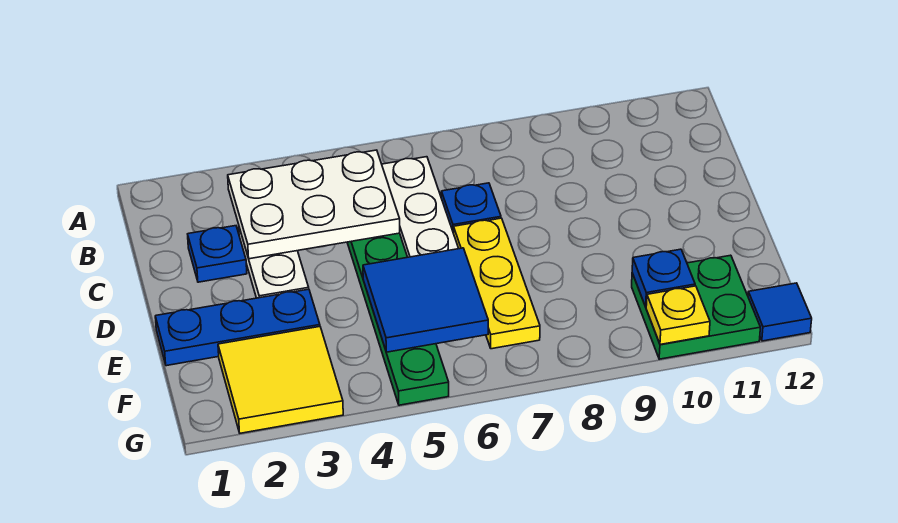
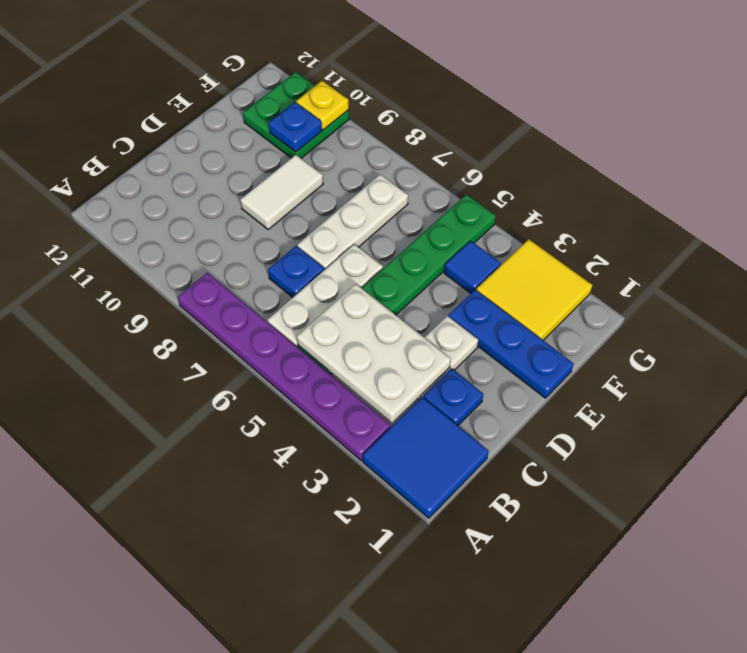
none -> purple plate A3:A8 level 1
yellow plate D7:F7 level 1 -> white plate D7:F7 level 1
none -> white tile D9:E9 level 1
blue tile E5:F6 level 2 -> blue tile A1:B2 level 1
blue tile G12 level 1 -> blue tile F4 level 1

